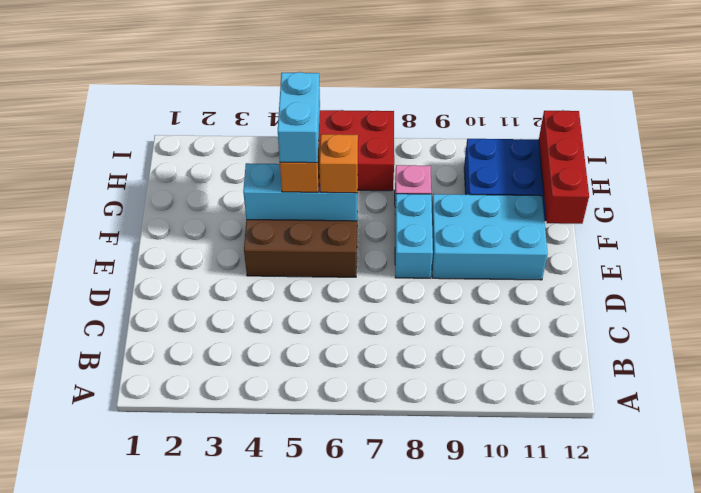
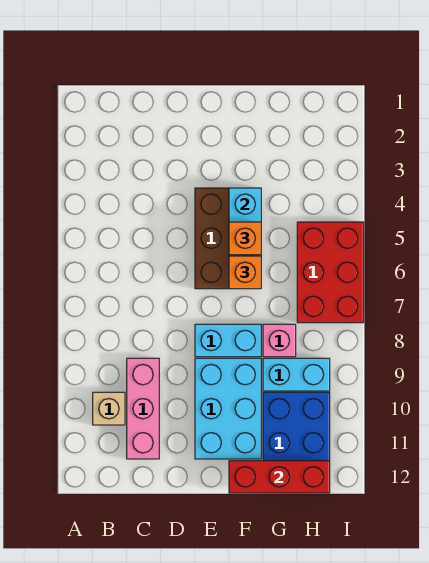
none -> tan brick B10 level 1
none -> pink brick C9:C11 level 1
cyan brick F5:G5 level 4 -> cyan brick G9:H9 level 1

